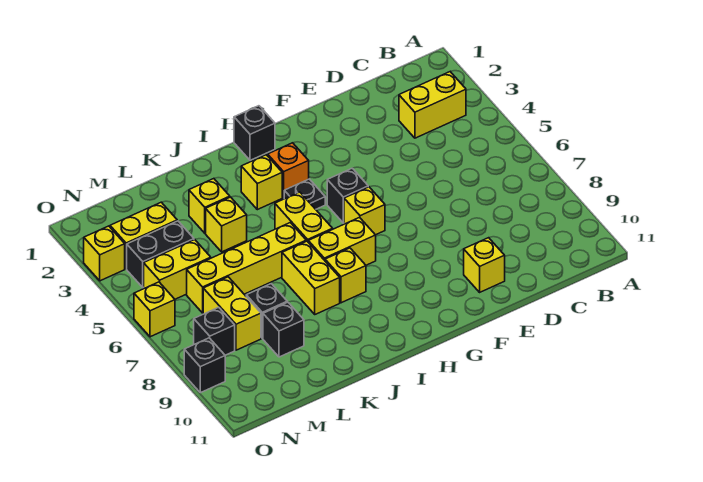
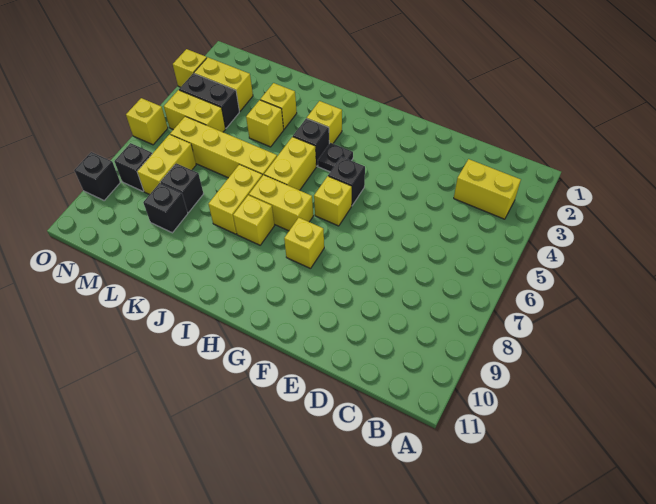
yellow brick E10 level 1 -> yellow brick G8 level 1
black brick H1 level 1 -> black brick I4 level 1
orange brick H3 level 1 -> none

